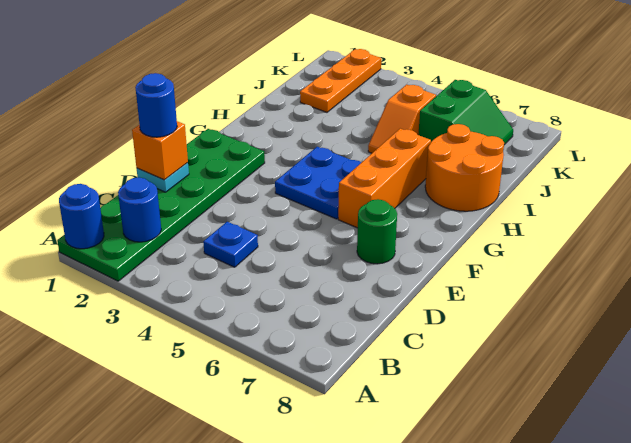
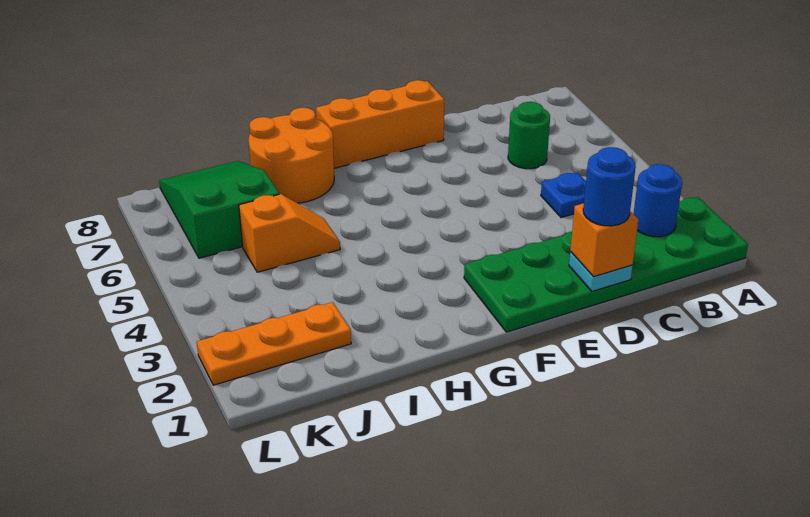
blue round brick A1 level 2 -> none
green round brick E7 level 1 -> green round brick C6 level 1
blue plate F4:G5 level 1 -> none
orange brick F6:H6 level 1 -> orange brick E8:G8 level 1
green slope J6:K7 level 1 top 6 -> green slope J6:K8 level 1 top 6

